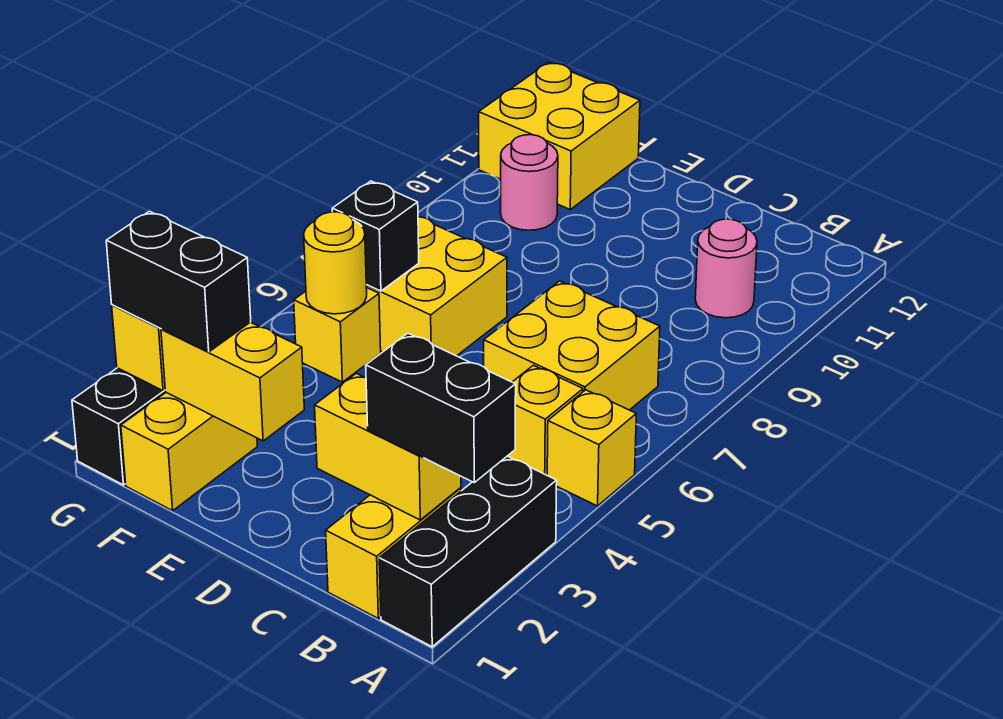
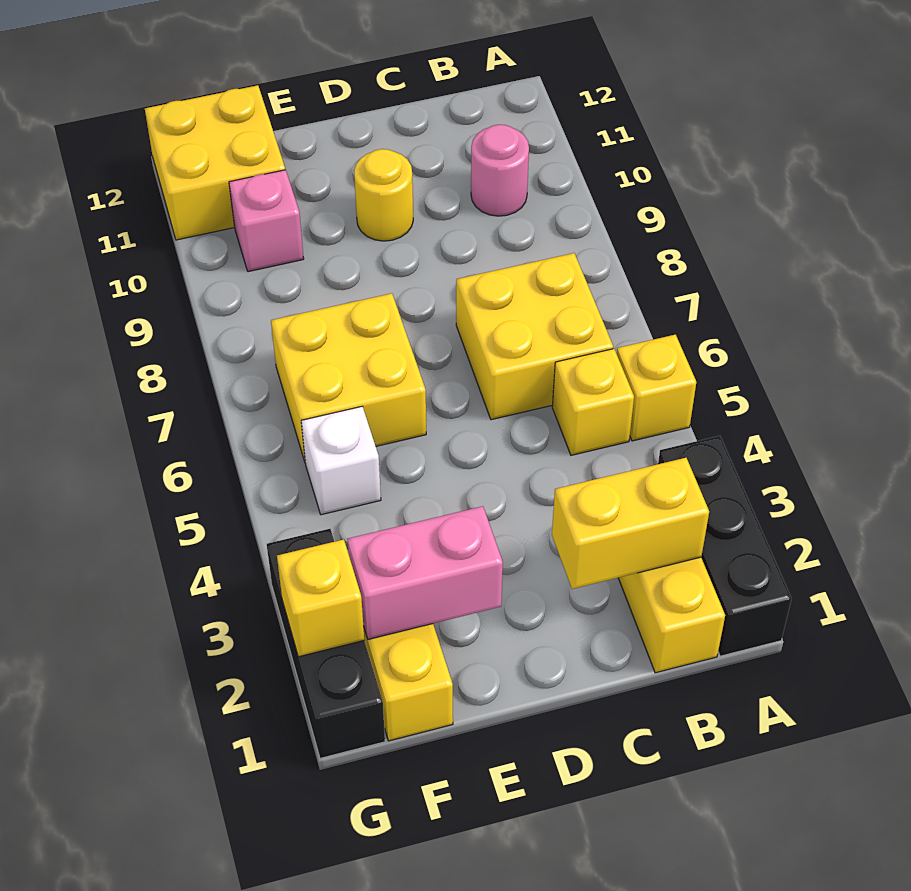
black brick A2:B2 level 3 -> none
yellow brick E2:F2 level 2 -> pink brick E2:F2 level 2
black brick F2:G2 level 3 -> none
yellow brick F5 level 1 -> white brick F5 level 1
yellow round brick F5 level 2 -> yellow round brick D10 level 1
black brick F6 level 2 -> none
pink round brick F10 level 1 -> pink brick F10 level 1

